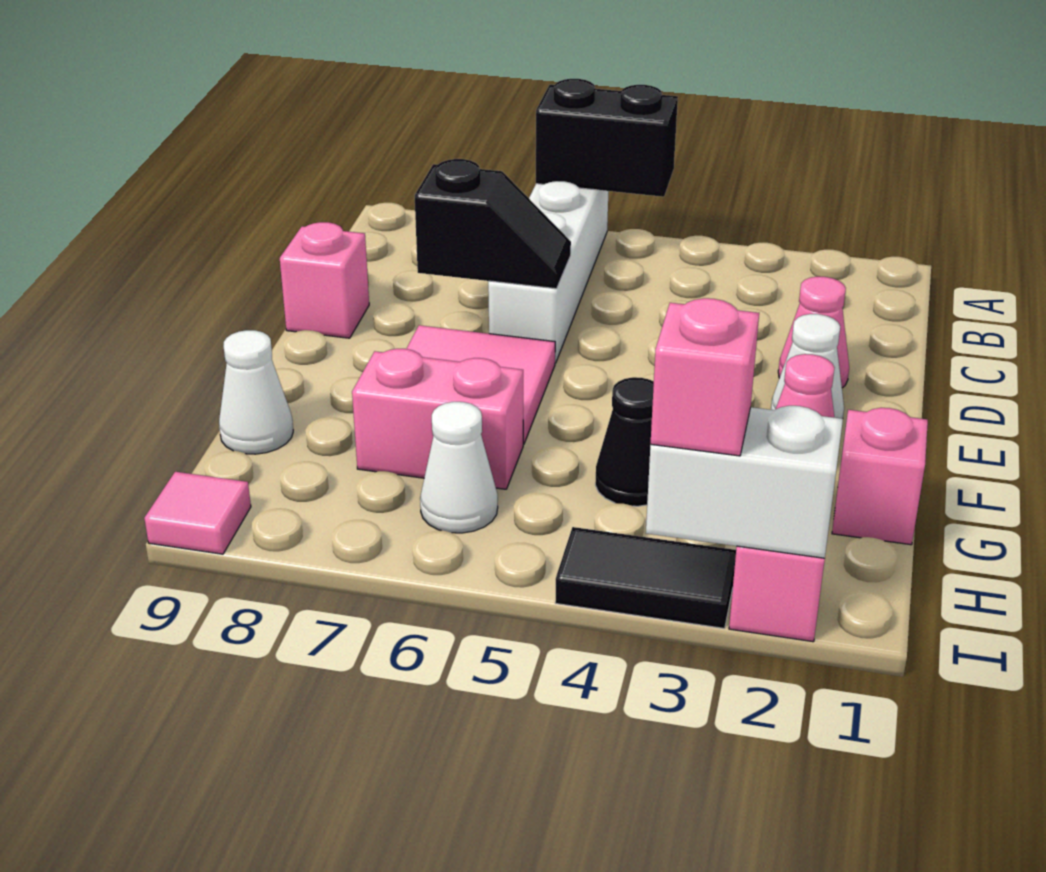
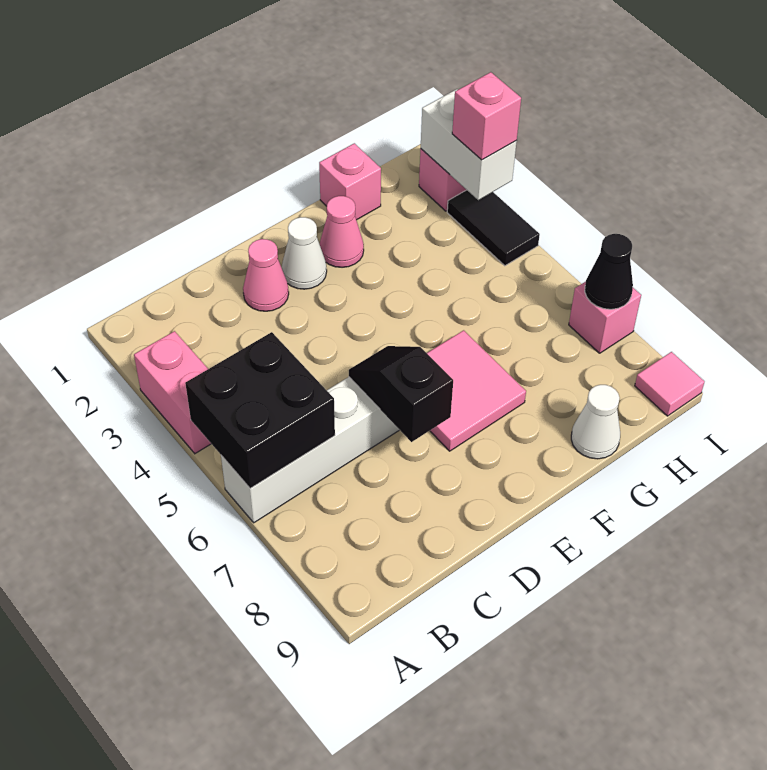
black brick A5:A6 level 2 -> black brick A5:B6 level 2
pink brick D9 level 1 -> pink brick I7 level 1
black cone G4 level 1 -> black cone I7 level 2
pink brick G6:G7 level 1 -> pink brick A3:A4 level 1
white cone H6 level 1 -> none

